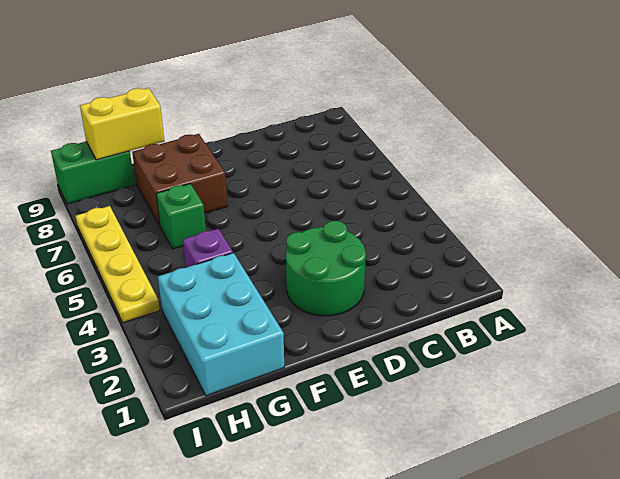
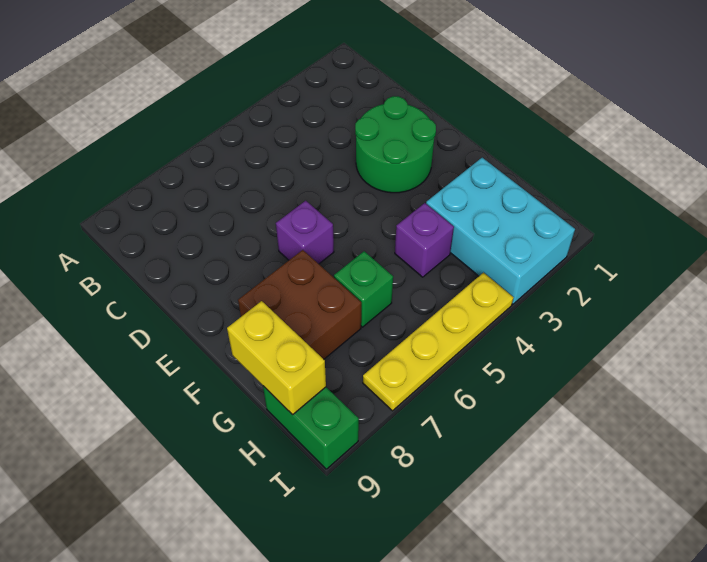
none -> purple brick E6 level 1
cyan brick G1:H3 level 1 -> cyan brick G2:I3 level 1

